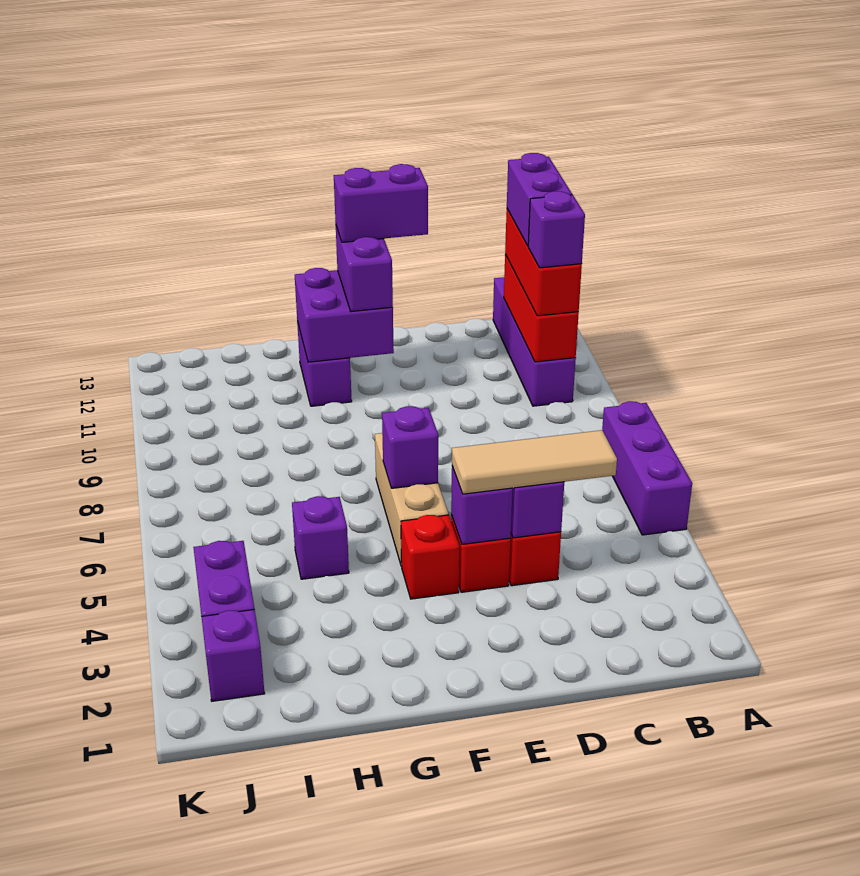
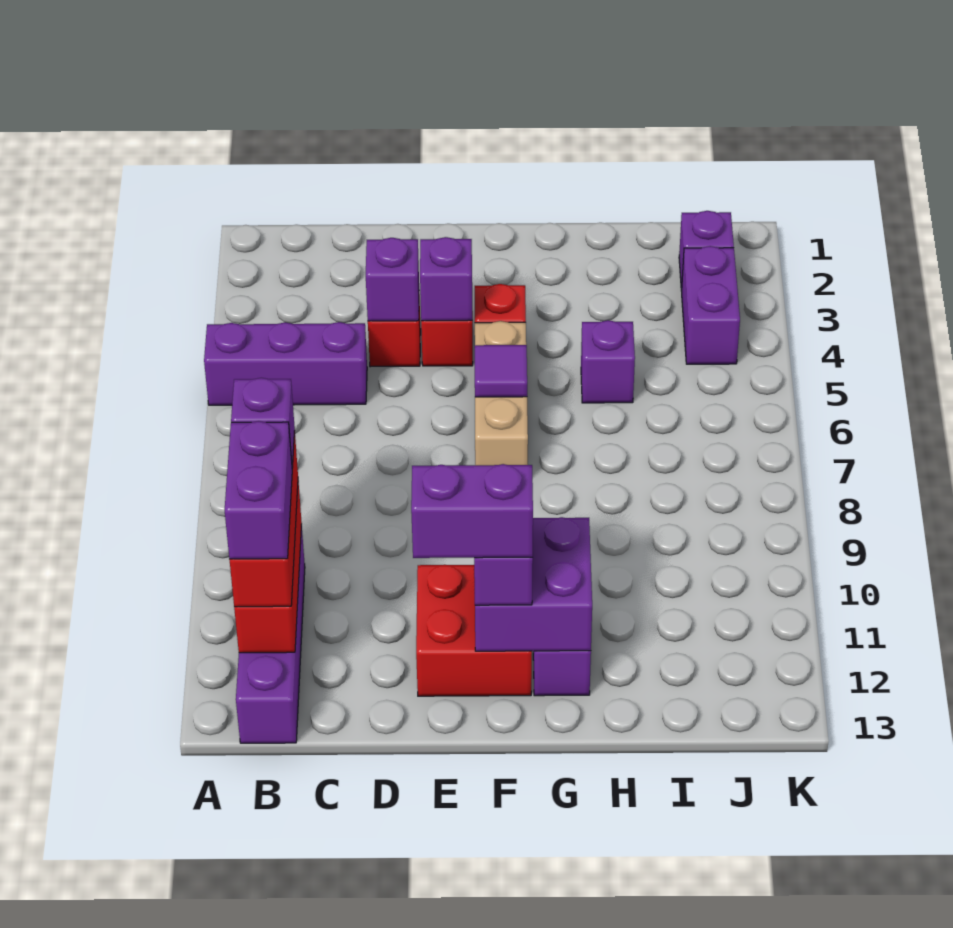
purple brick A5:A7 level 1 -> purple brick A5:C5 level 1
tan tile C4:E4 level 3 -> none
none -> red brick E11:F12 level 1
purple brick F6 level 2 -> purple tile F6 level 2

